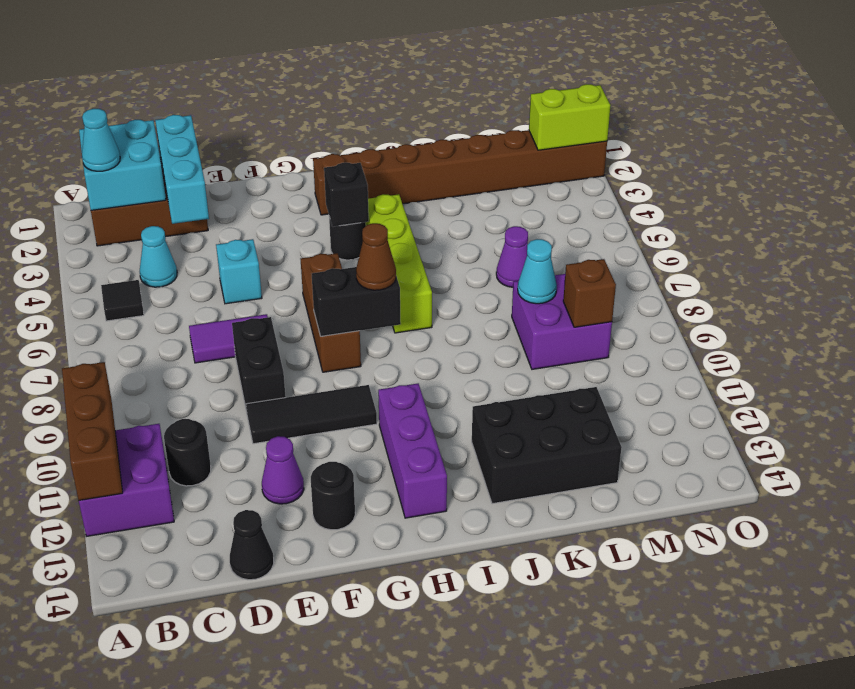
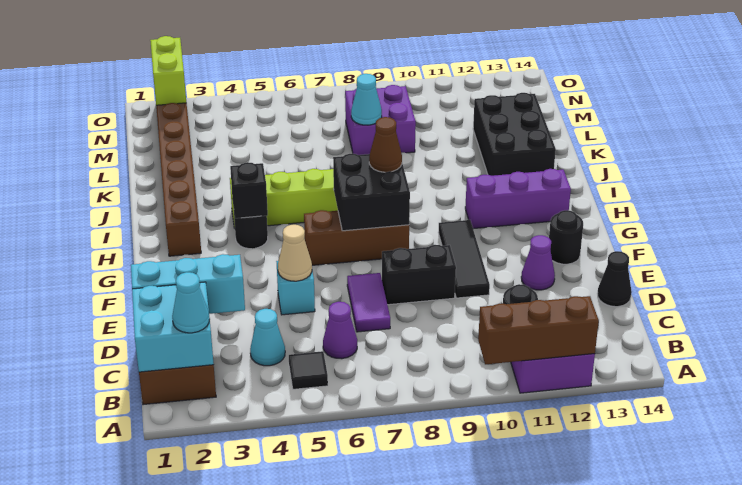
none -> tan cone E5 level 2
black brick G8:H8 level 2 -> black brick G7:H8 level 2
purple cone L6 level 1 -> purple cone C6 level 1
brown brick M9 level 2 -> none

